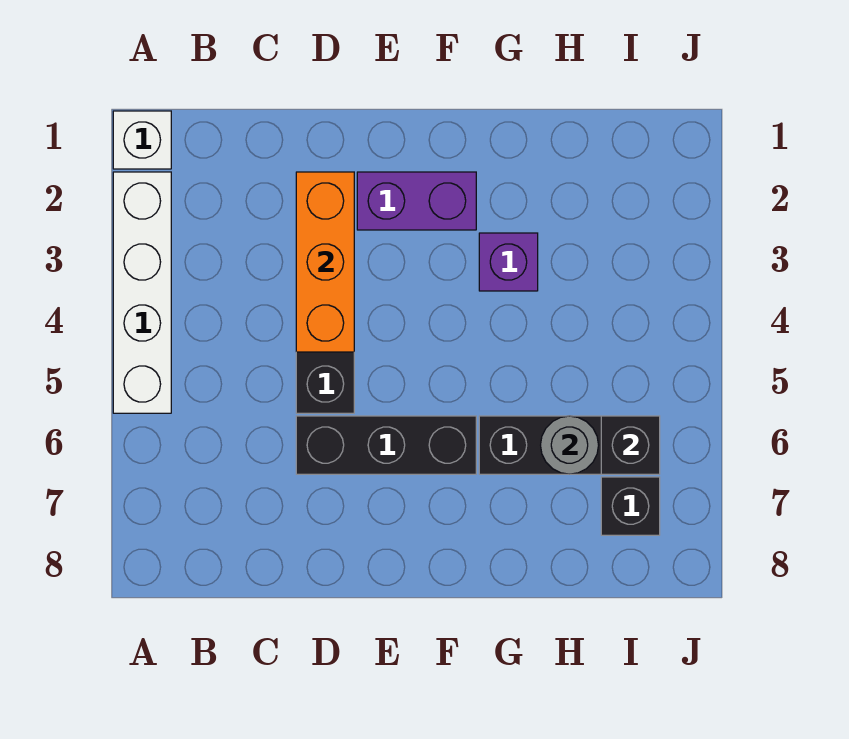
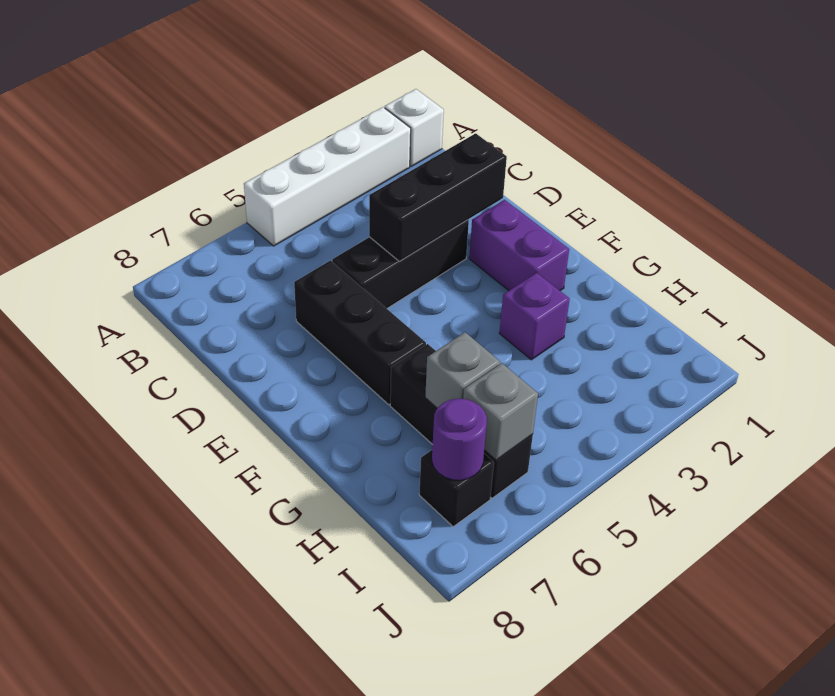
orange brick D2:D4 level 2 -> black brick D2:D4 level 2
grey round brick H6 level 2 -> grey brick H6 level 2
black brick I6 level 2 -> grey brick I6 level 2
none -> purple round brick I7 level 2

